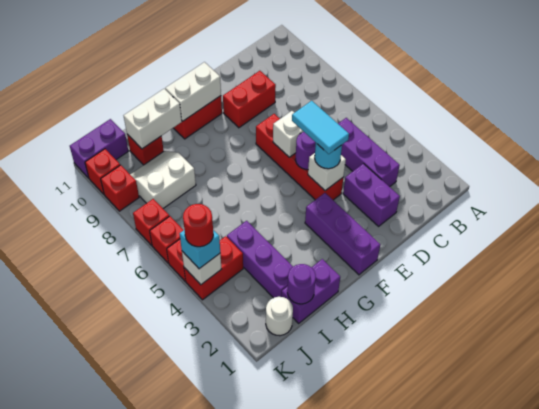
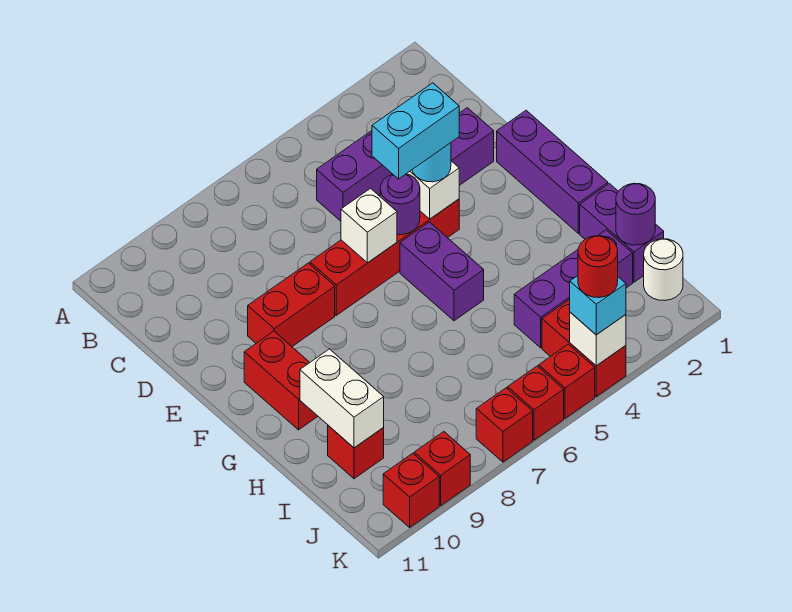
red brick D9:E9 level 1 -> red brick E8:E9 level 1
cyan tile E4:E5 level 4 -> cyan brick E4:E5 level 4
purple brick F1:F3 level 1 -> purple brick E1:G1 level 1
white brick F10:G10 level 2 -> none
white slope I8:J9 level 1 top 8 -> none
purple brick J11:K11 level 1 -> purple brick F5:G5 level 1

